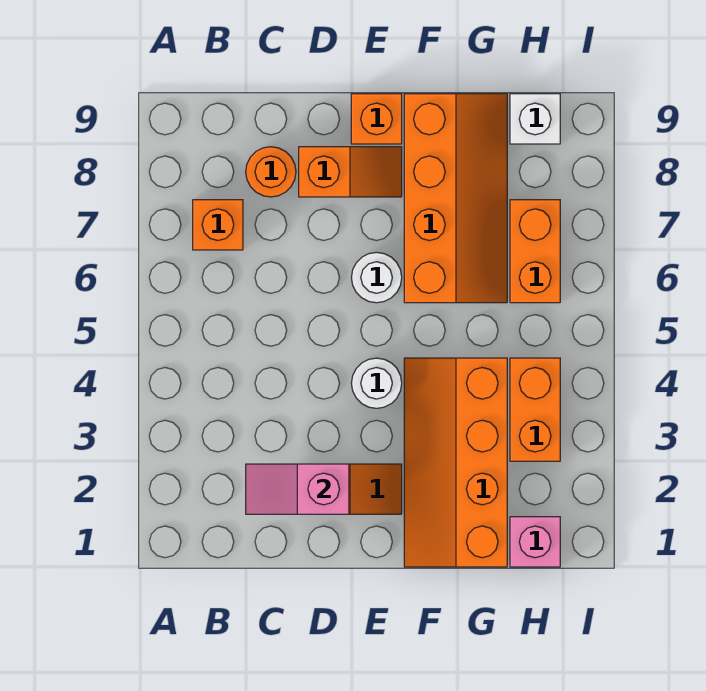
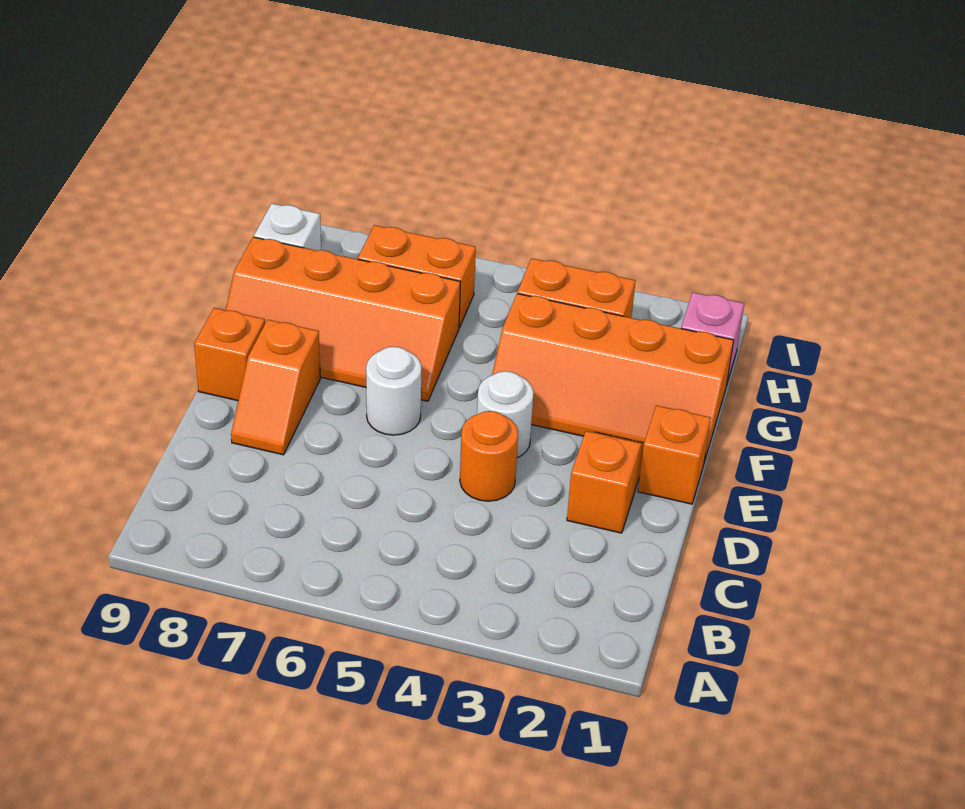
orange brick B7 level 1 -> orange brick E1 level 1
pink slope C2:D2 level 2 top D -> none
orange round brick C8 level 1 -> orange round brick D4 level 1
orange slope D8:E8 level 1 top D -> orange slope D8:E8 level 1 top E
orange slope F6:G9 level 1 top F -> orange slope F6:G9 level 1 top G

